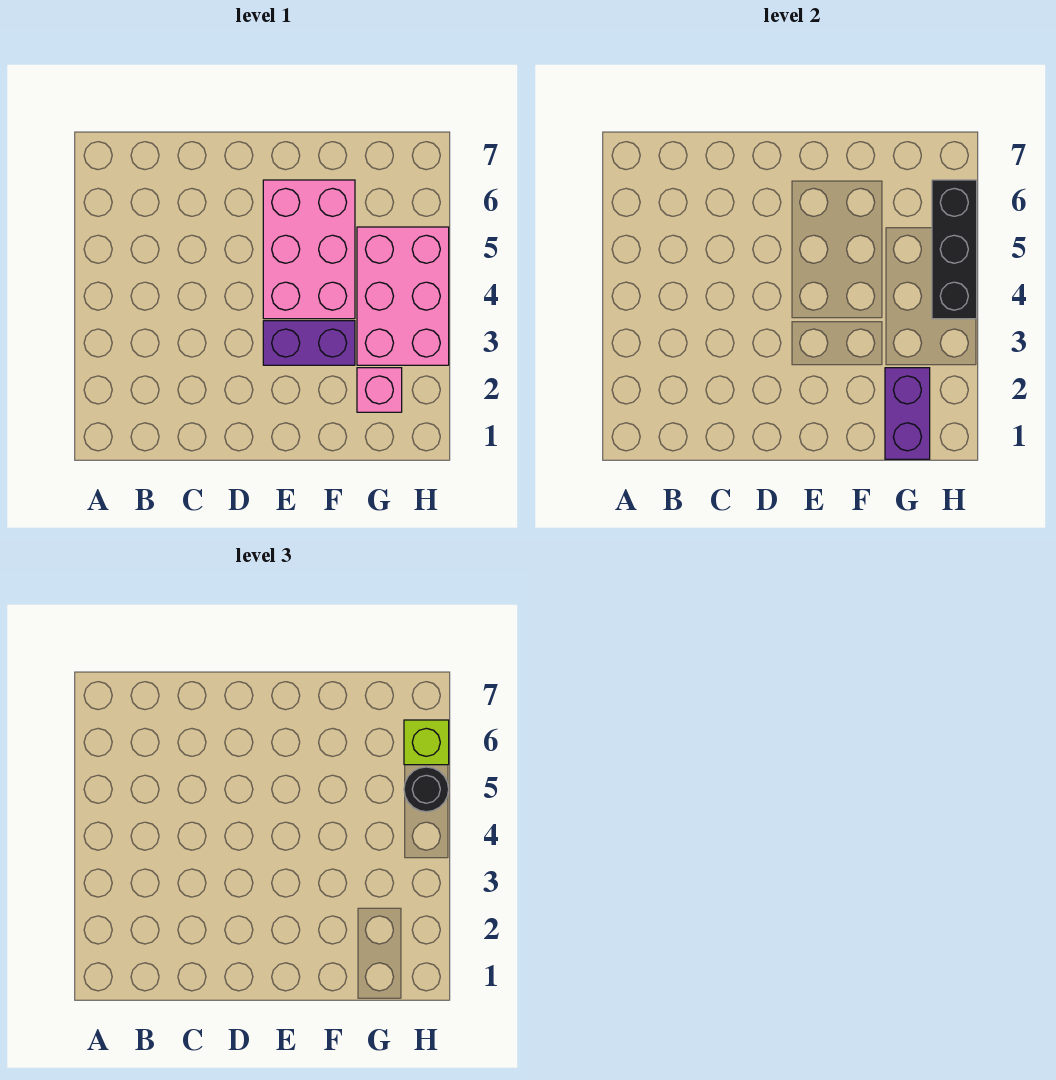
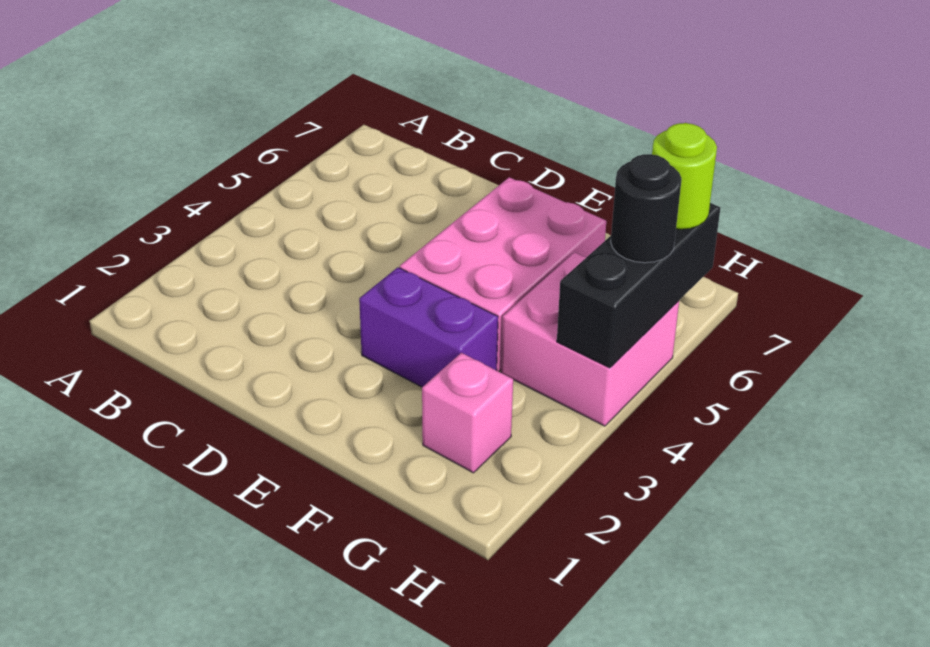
purple brick G1:G2 level 2 -> none
pink brick G3:H5 level 1 -> pink brick G4:H5 level 1
lime brick H6 level 3 -> lime round brick H6 level 3

